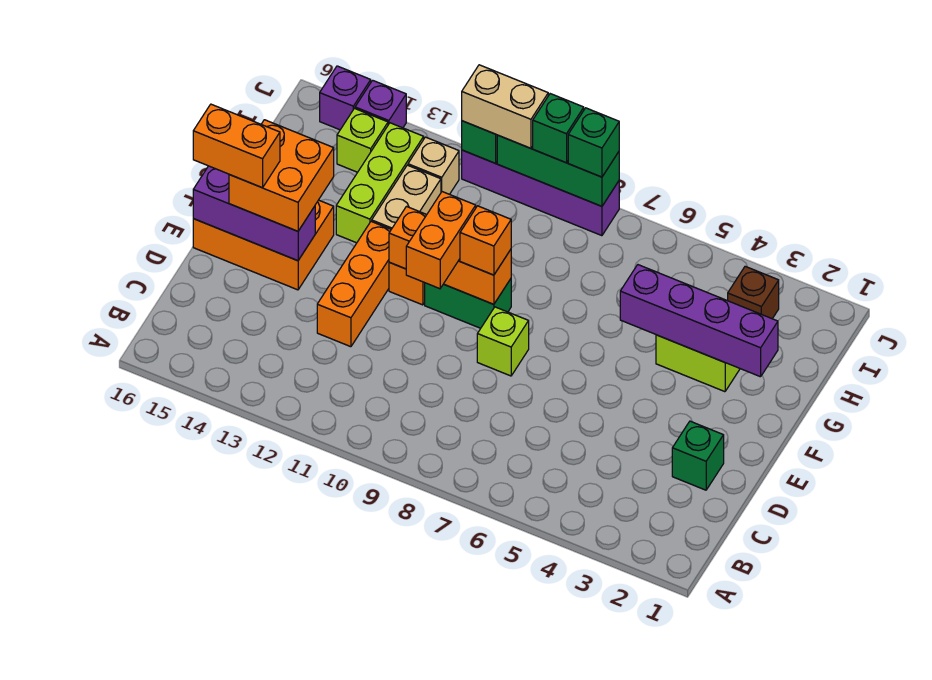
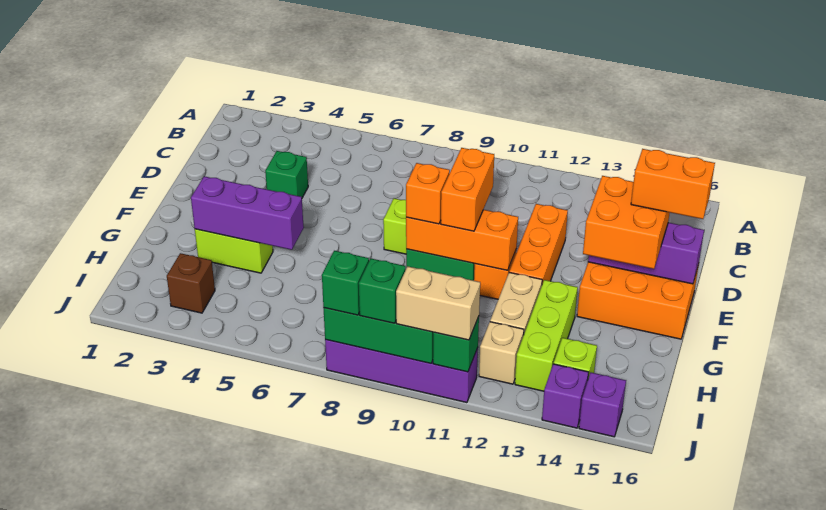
green brick D2 level 1 -> green brick D4 level 1
purple brick G2:G5 level 2 -> purple brick G3:G5 level 2

